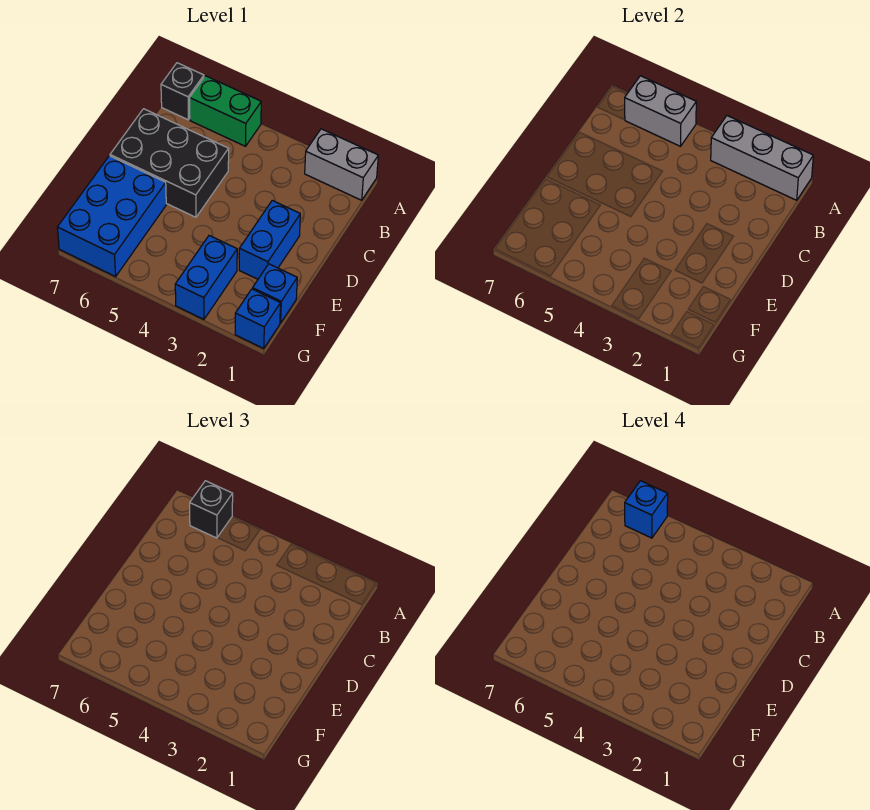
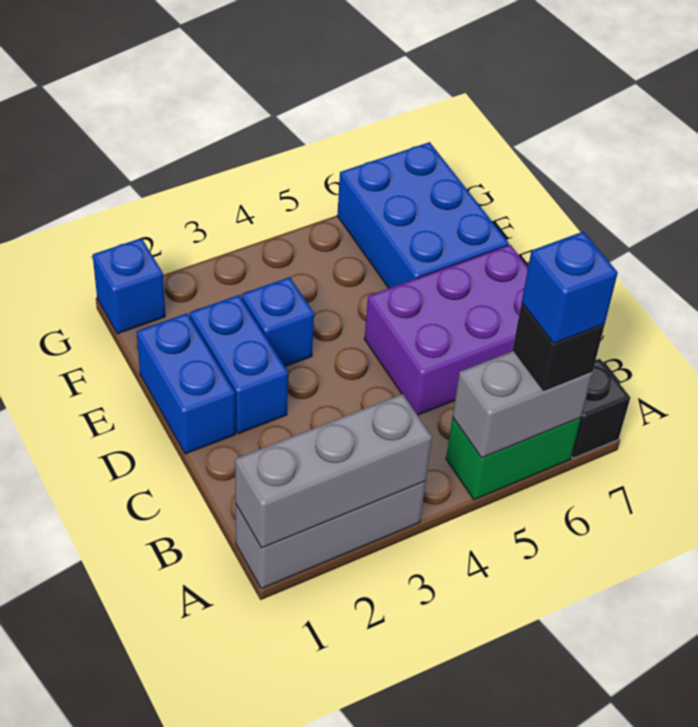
grey brick A1:A2 level 1 -> grey brick A1:A3 level 1
black brick C5:D7 level 1 -> purple brick C5:D7 level 1
blue brick F1 level 1 -> blue brick E3 level 1
blue brick F3:G3 level 1 -> blue brick D1:E1 level 1

